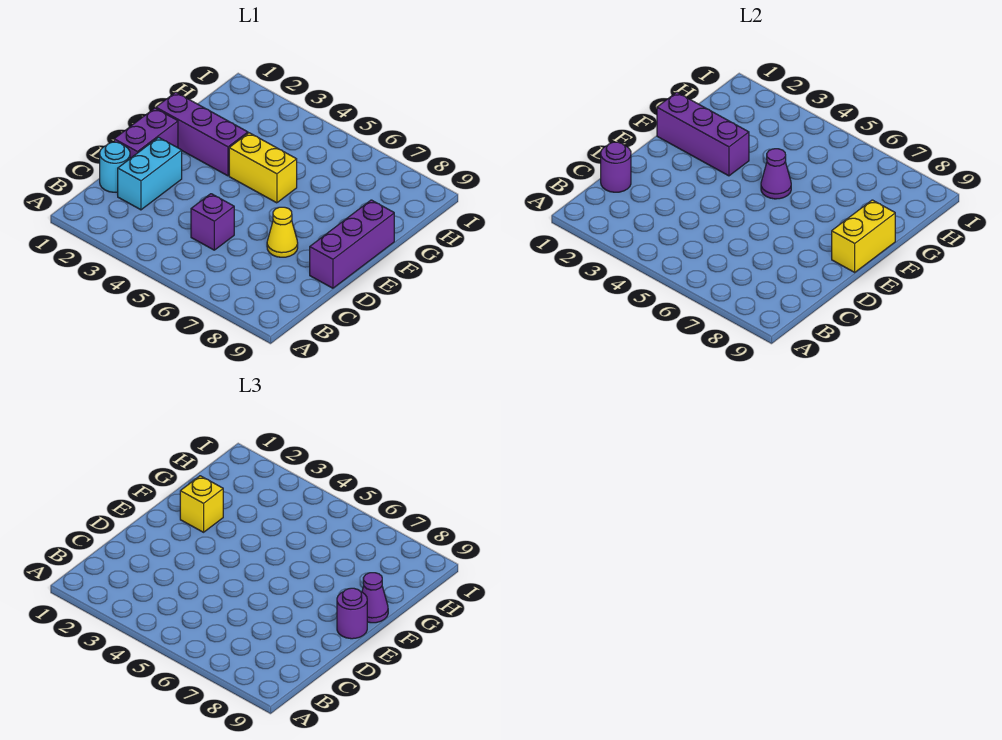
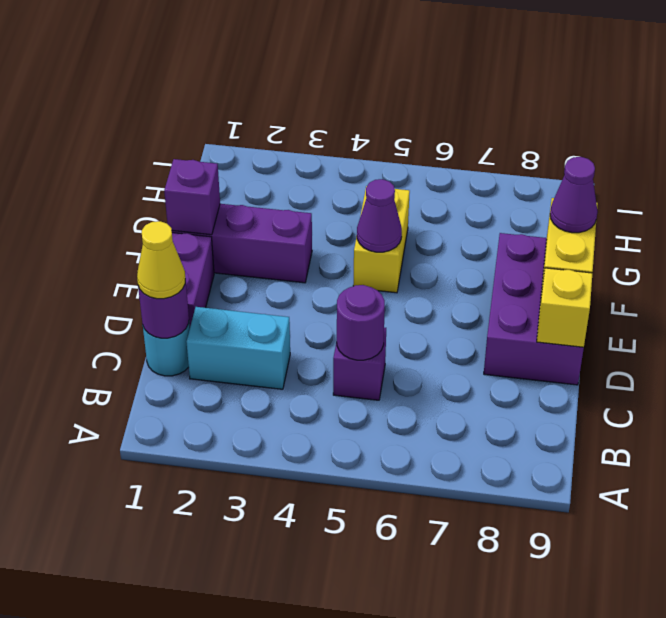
cyan brick C2:D2 level 1 -> cyan brick C2:C3 level 1
yellow cone D7 level 1 -> yellow cone C1 level 3
purple brick D9:F9 level 1 -> purple brick D8:F9 level 1
purple round brick E9 level 3 -> purple round brick C5 level 2
purple brick F1:F3 level 2 -> purple brick F1 level 2
yellow brick F2 level 3 -> yellow brick D9 level 2
yellow brick F4:F5 level 1 -> yellow brick F5:G5 level 1

